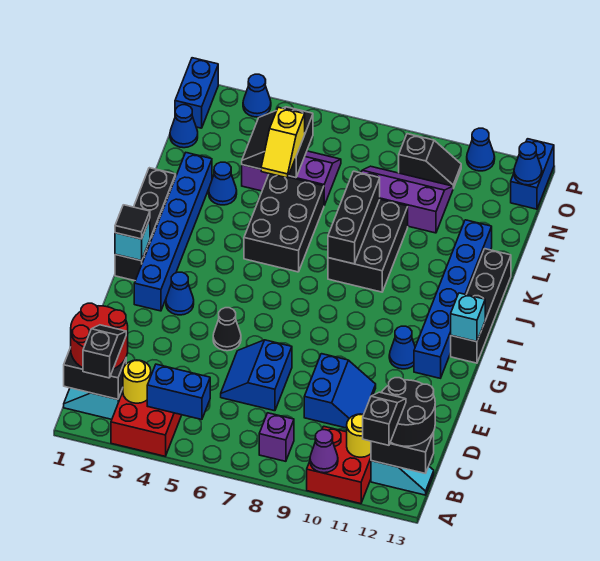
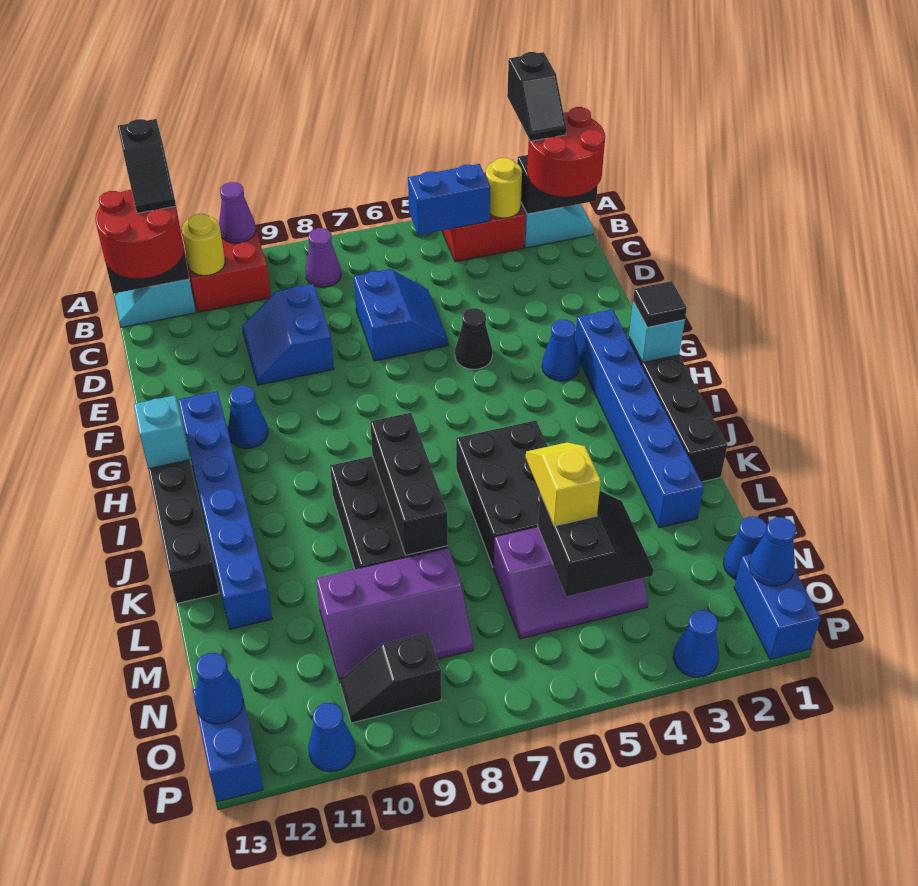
purple brick B8 level 1 -> purple cone B8 level 1
black round brick B12:C13 level 3 -> red round brick B12:C13 level 3
blue cone L3 level 1 -> blue cone O1 level 2

